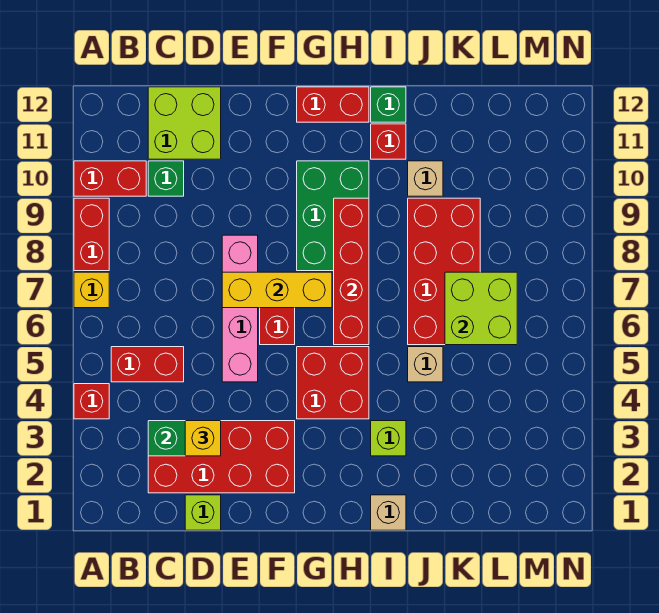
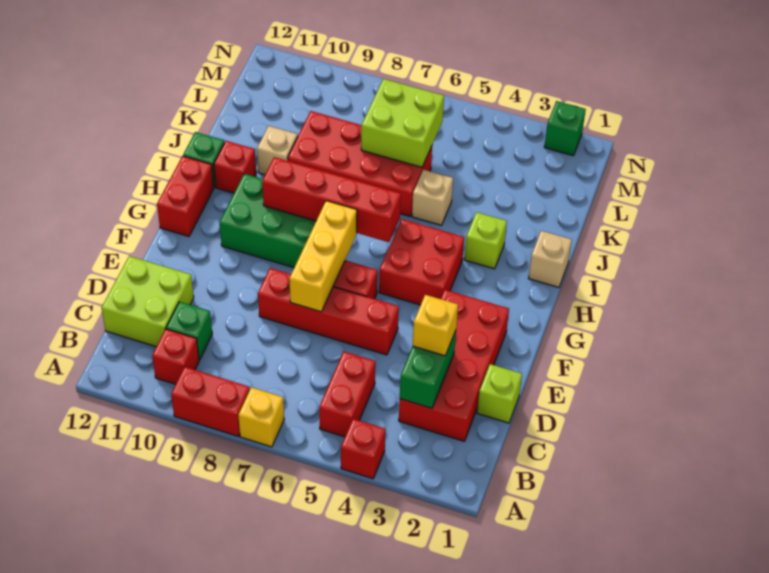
red brick A10:B10 level 1 -> red brick B10 level 1
pink brick E5:E8 level 1 -> red brick E5:E8 level 1
none -> green brick N2 level 1

